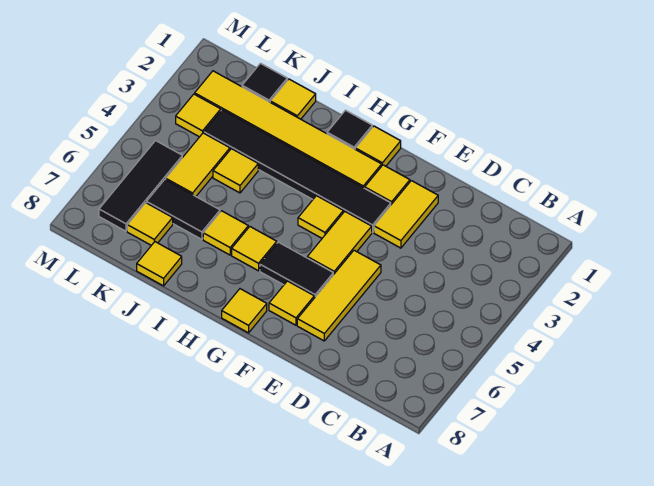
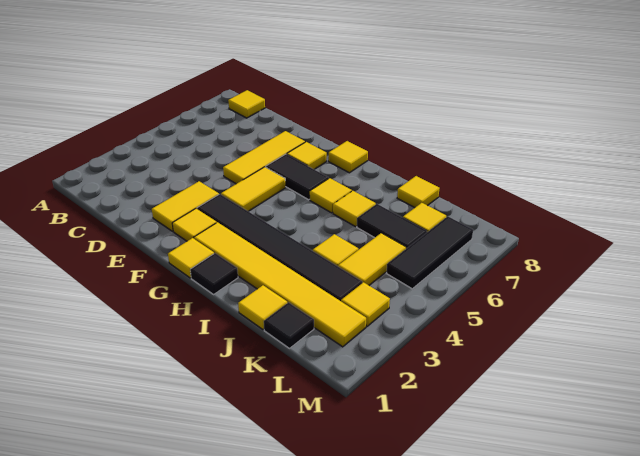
yellow tile G4 level 1 -> yellow tile B8 level 1

